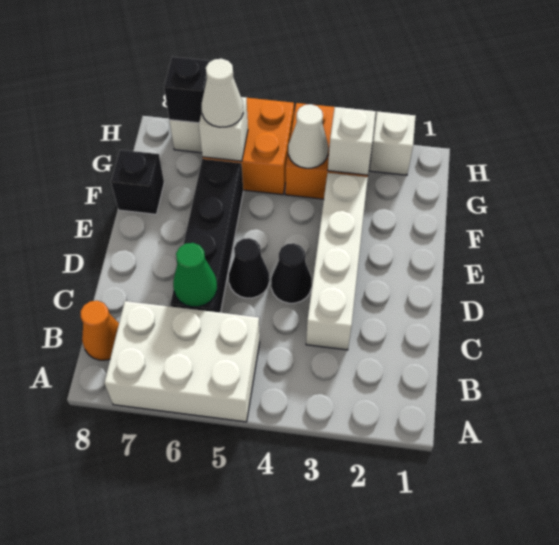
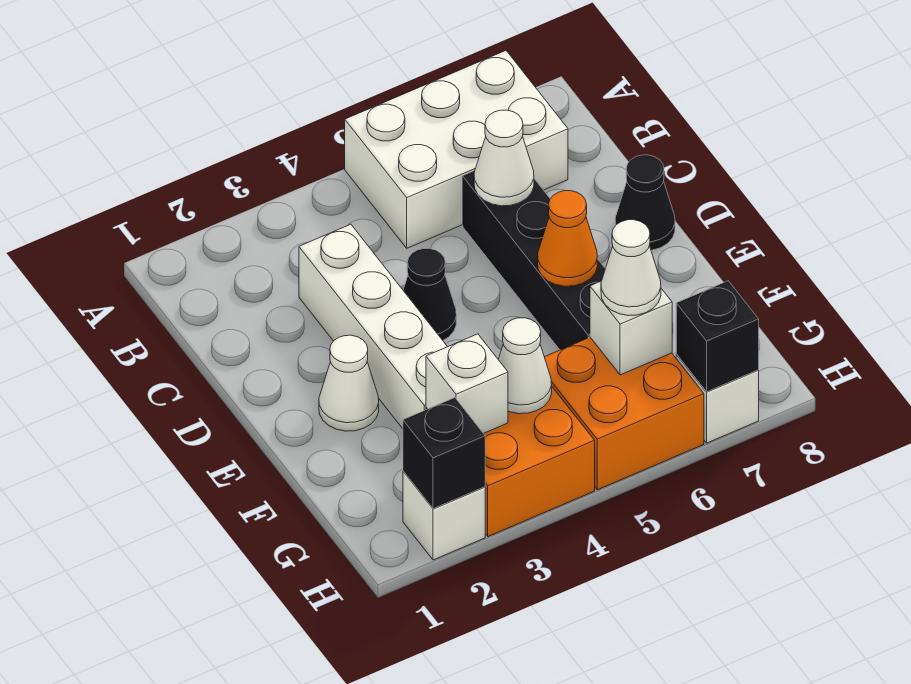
orange cone B8 level 1 -> orange cone E6 level 2
green cone C6 level 2 -> white cone C6 level 2
black cone D5 level 1 -> black cone D8 level 1
none -> white cone E2 level 1
black brick F8 level 1 -> black brick H2 level 2

